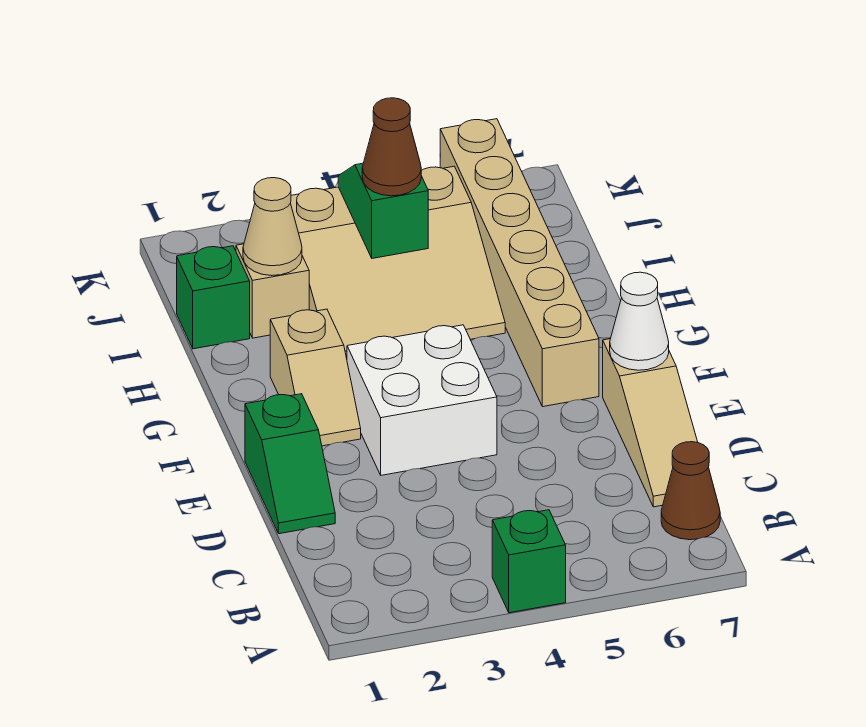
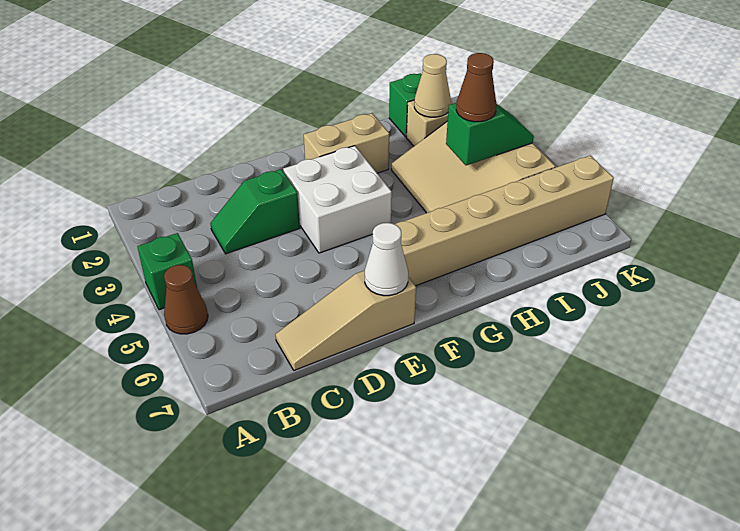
brown cone B7 level 1 -> brown cone A5 level 1
green slope D1:E1 level 1 top E -> green slope C3:D3 level 1 top D
tan slope F2:G2 level 1 top G -> tan brick F2:G2 level 1

